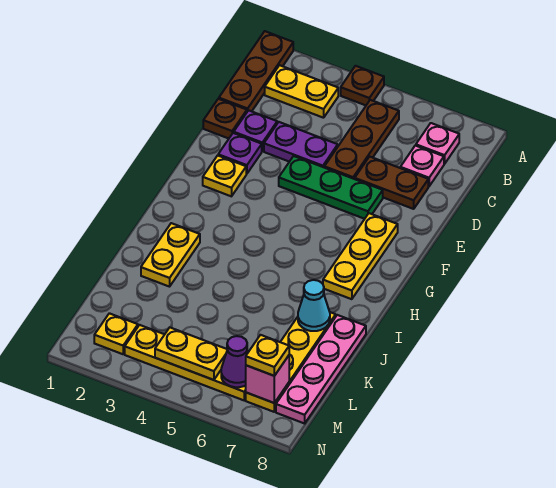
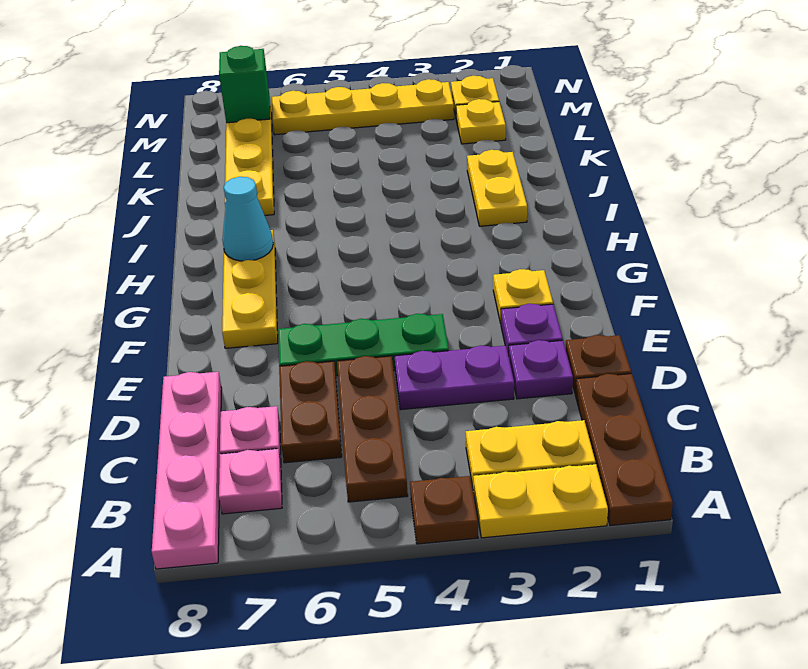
brown plate D6:D7 level 1 -> brown plate C6:D6 level 1
cyan cone J7 level 2 -> cyan cone H7 level 2
pink plate J8:M8 level 1 -> pink plate A8:D8 level 1
yellow plate M4:M5 level 2 -> yellow plate A2:A3 level 1
purple cone M6 level 2 -> none
pink brick M7 level 2 -> green brick M7 level 2
yellow plate M7 level 3 -> yellow plate L2 level 1

